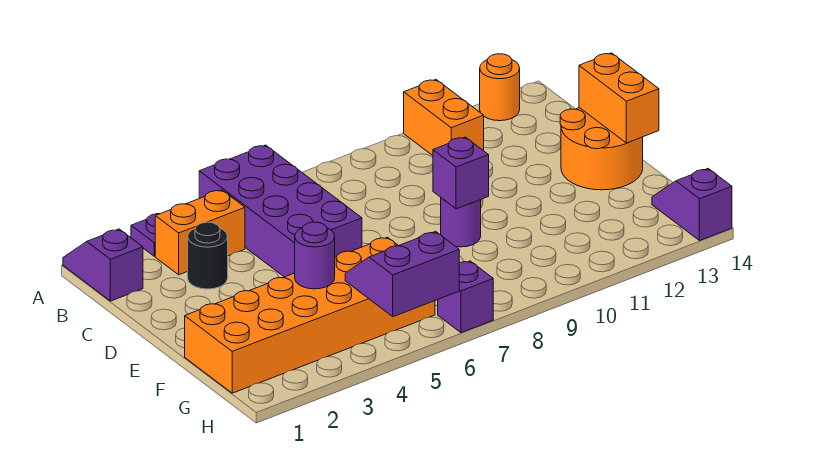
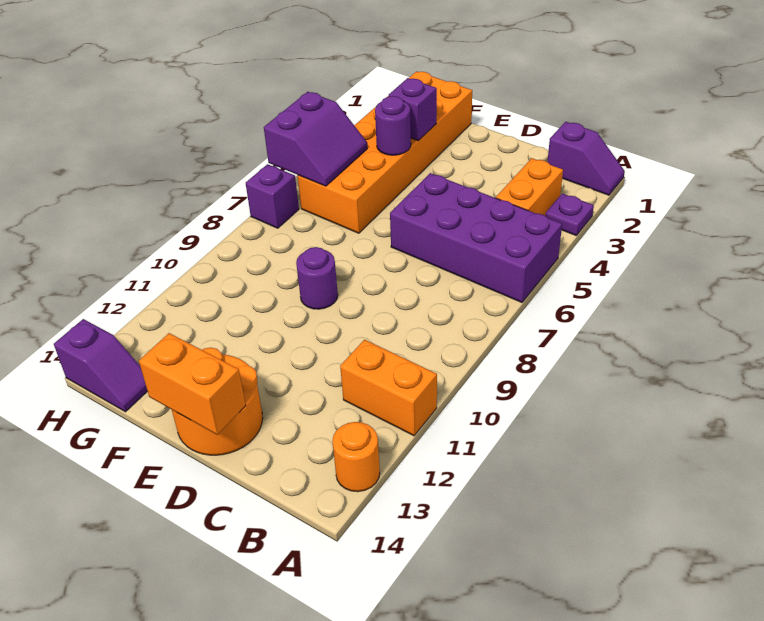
black round brick C3 level 1 -> none
purple brick E9 level 2 -> purple brick F3 level 2

